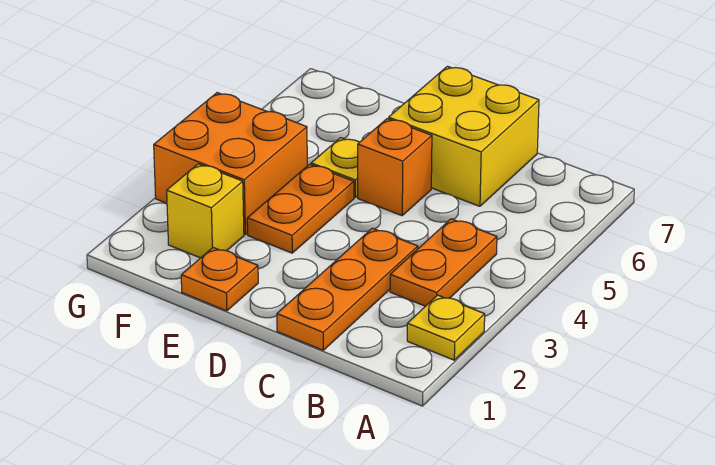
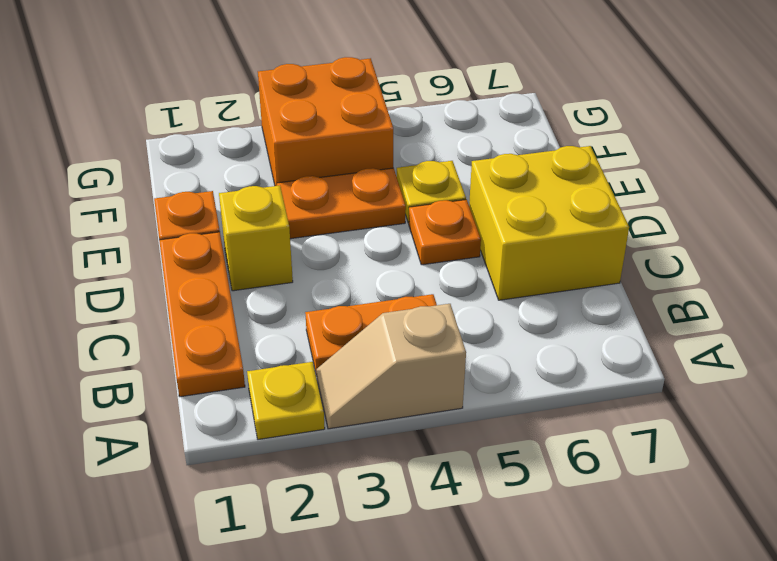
none -> tan slope A3:A4 level 1 top 4
orange plate C1:C3 level 1 -> orange plate B1:D1 level 1
orange brick D5 level 1 -> orange plate D5 level 1
yellow brick F2 level 1 -> yellow brick D2 level 1

